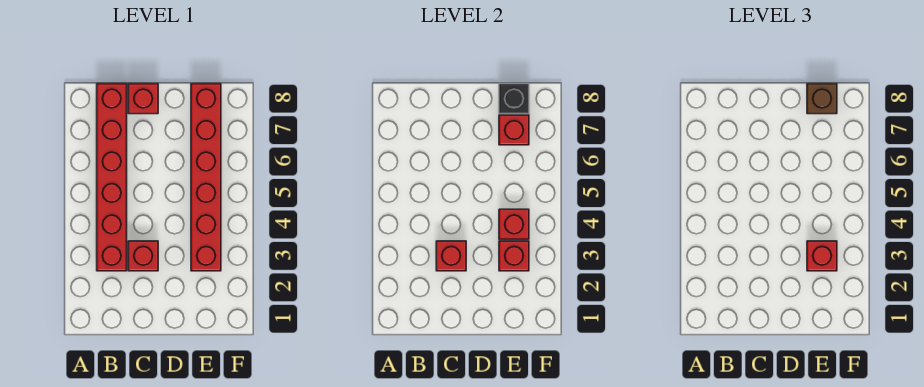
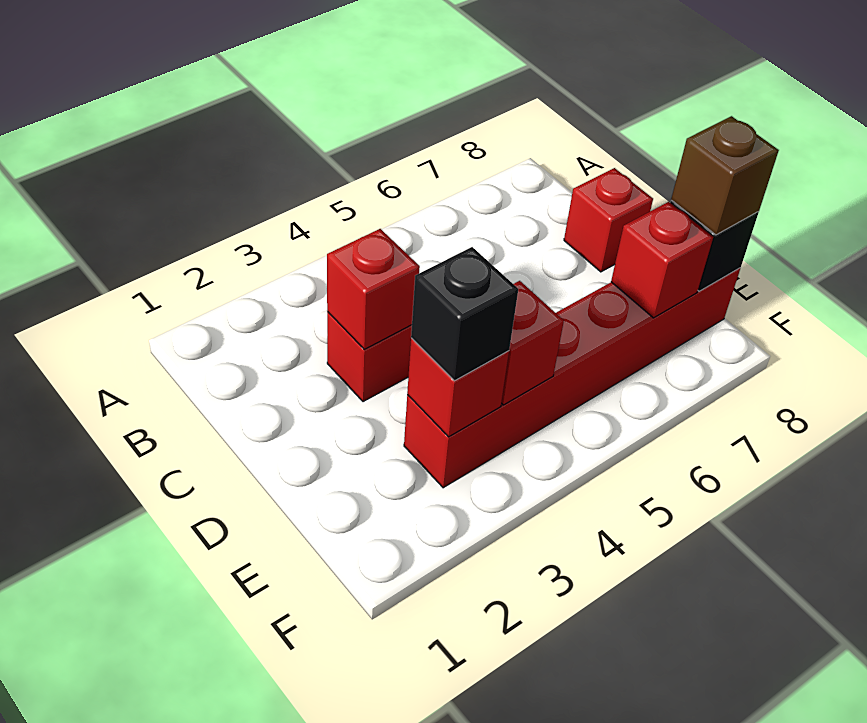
red brick B3:B8 level 1 -> none
red brick E3 level 3 -> black brick E3 level 3

